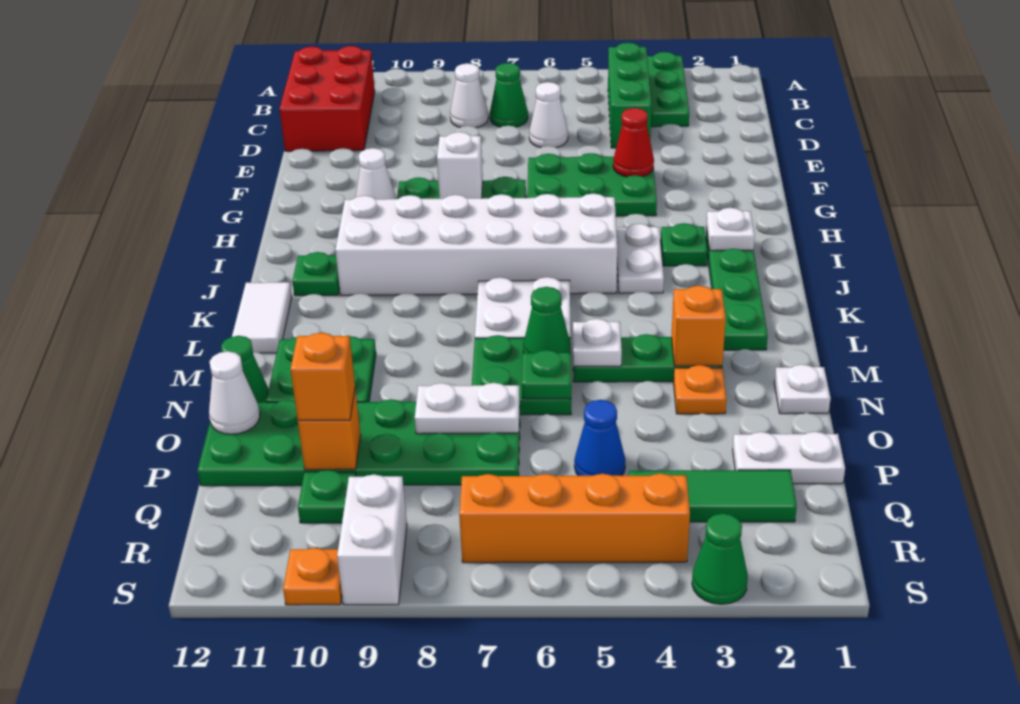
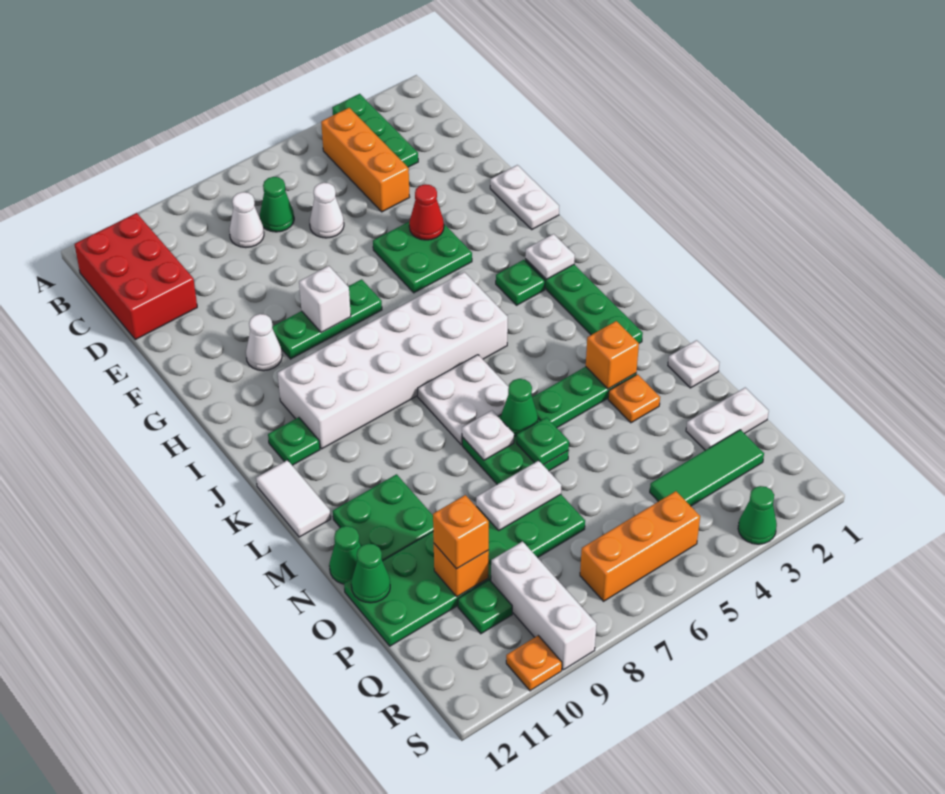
green brick B4:D4 level 1 -> orange brick B4:D4 level 1
green plate F4:G6 level 1 -> green plate F4:G5 level 1
white plate I4:J4 level 1 -> white plate F1:G1 level 1
white plate M5 level 2 -> white plate M7 level 2
white cone O12 level 2 -> green cone O12 level 2
blue cone P5 level 1 -> none
orange brick R4:R7 level 1 -> orange brick R5:R7 level 1
white brick R9:S9 level 1 -> white brick Q9:S9 level 1

